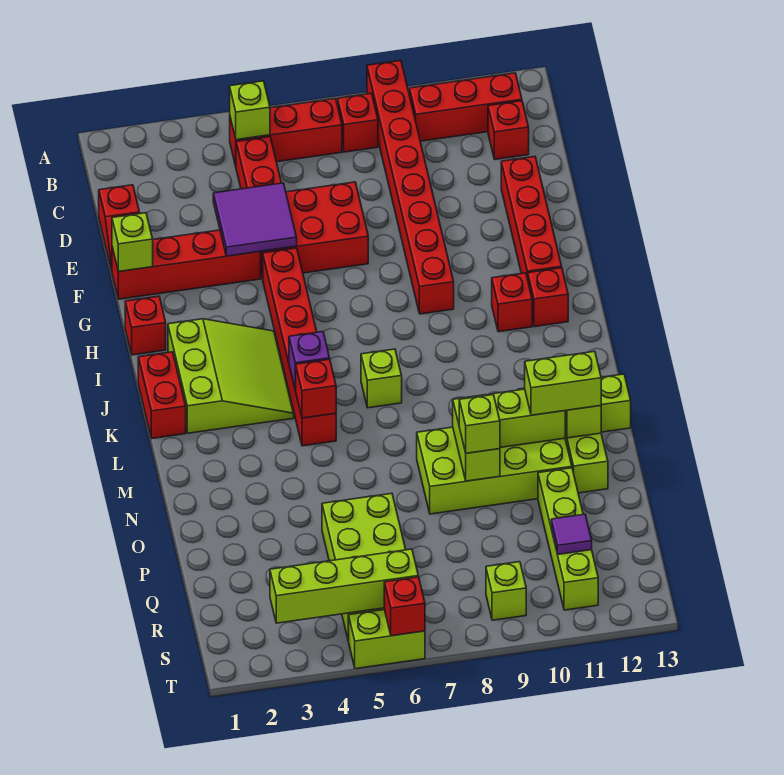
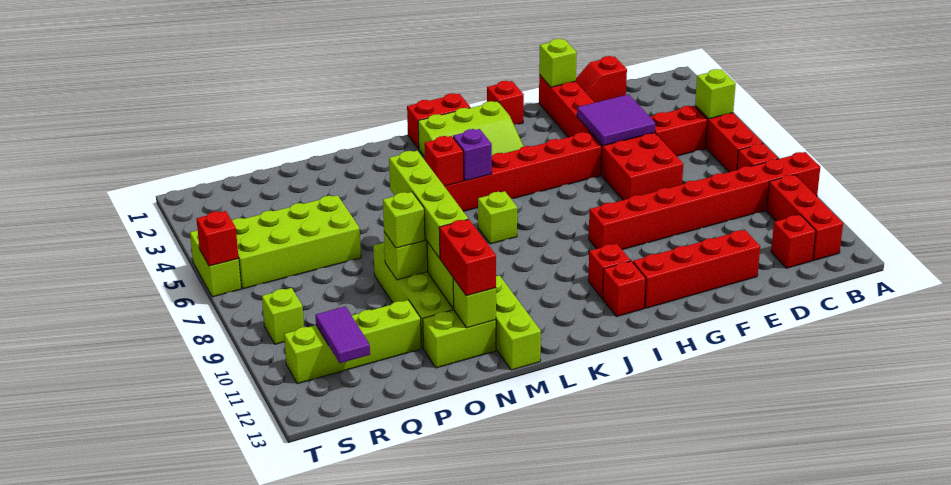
lime brick N11:N12 level 3 -> red brick N11:N12 level 3
purple tile R11 level 2 -> purple tile R11:R12 level 2
lime brick S3:S6 level 2 -> lime brick N7:N10 level 3

